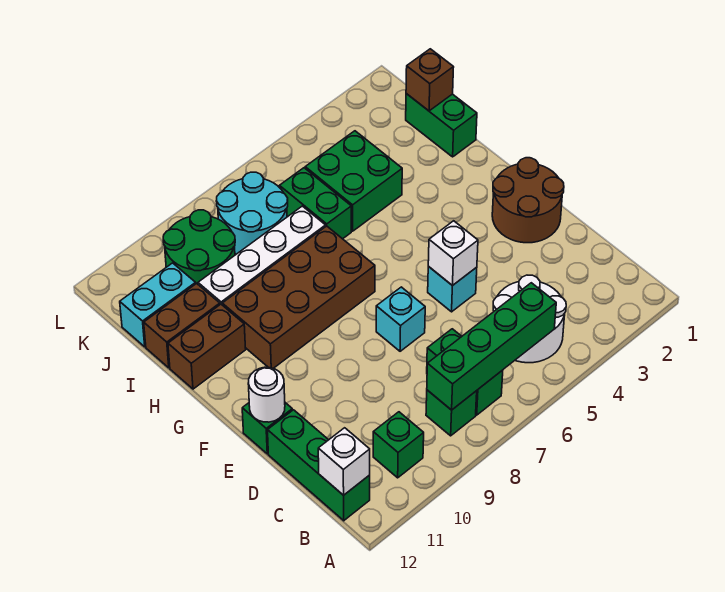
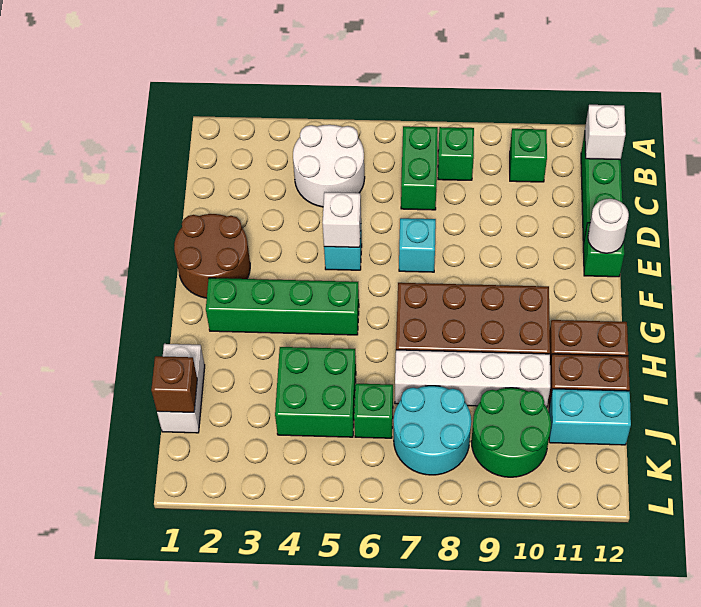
green brick B5:B8 level 2 -> green brick G2:G5 level 1
green brick I1:J1 level 1 -> white brick I1:J1 level 1
green brick I6:J6 level 1 -> green brick J6 level 1

